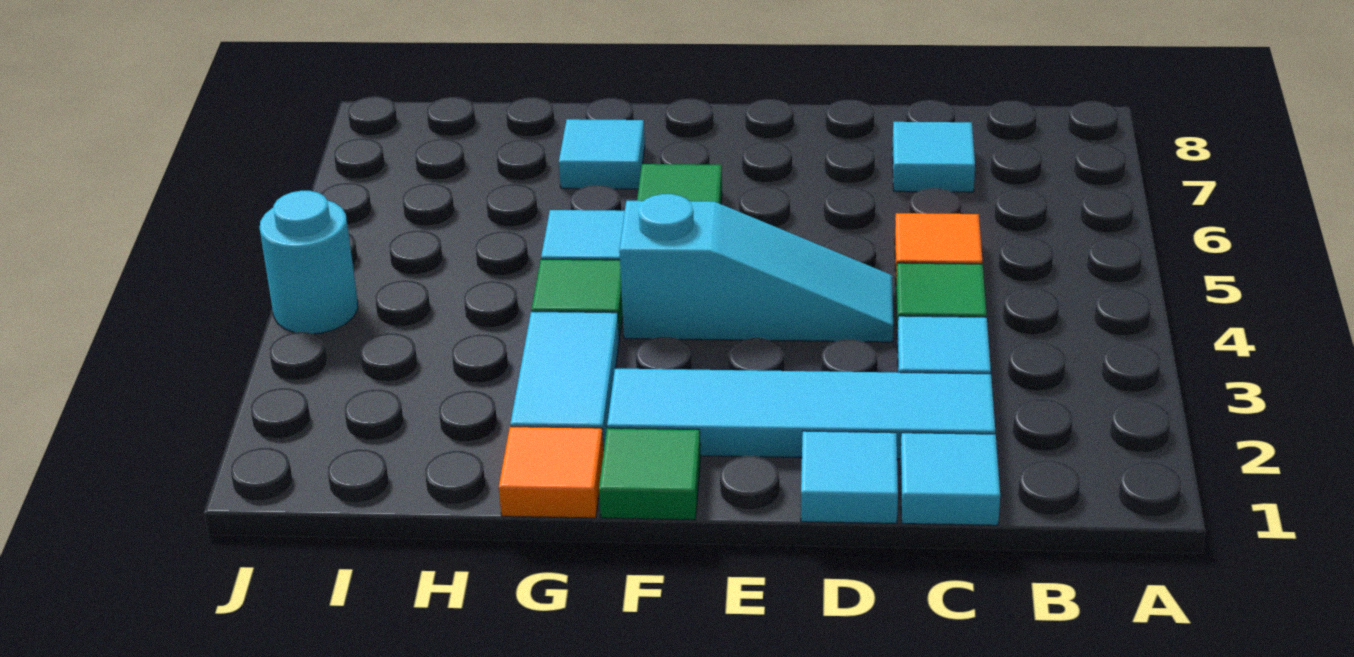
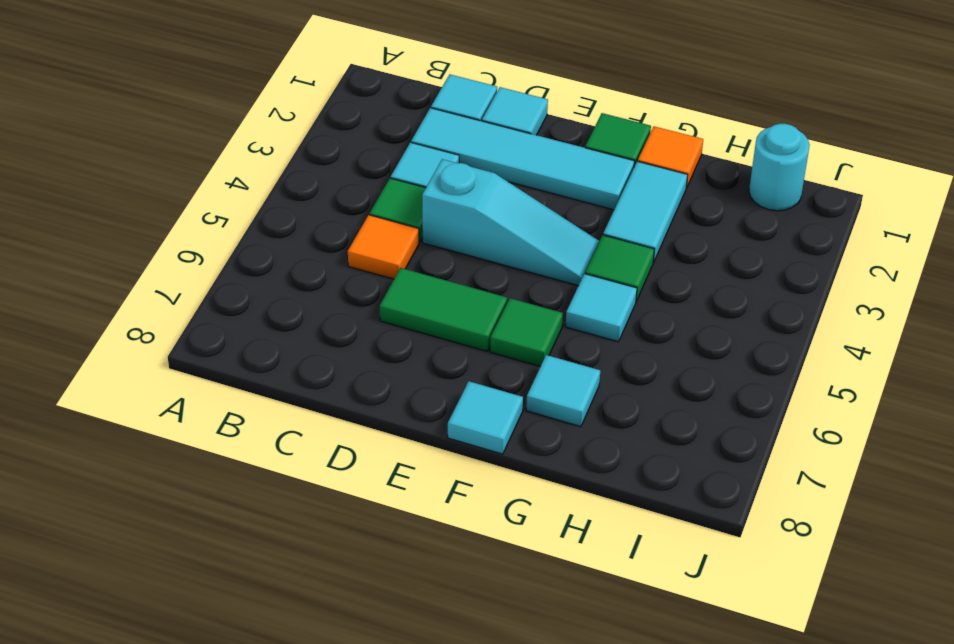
cyan tile C7 level 1 -> cyan tile F8 level 1
cyan slope D4:F4 level 1 top F -> cyan slope D4:F4 level 1 top D
none -> green tile D6:E6 level 1
cyan round brick J4 level 1 -> cyan round brick I1 level 1

